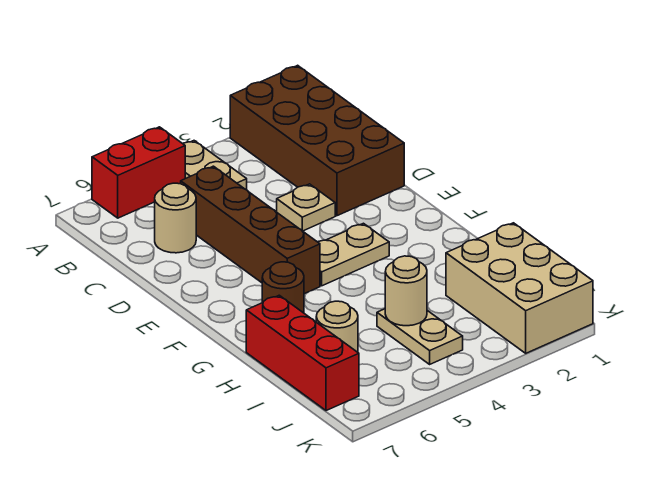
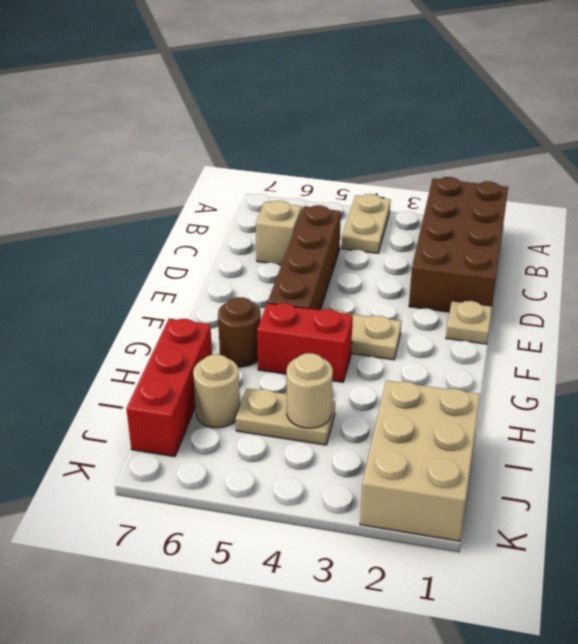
red brick A5:A6 level 1 -> red brick G4:G5 level 1
tan round brick C6 level 1 -> tan brick C6 level 1
tan plate D3 level 1 -> tan plate E1 level 1
tan plate I4:J4 level 1 -> tan plate I4:I5 level 1

